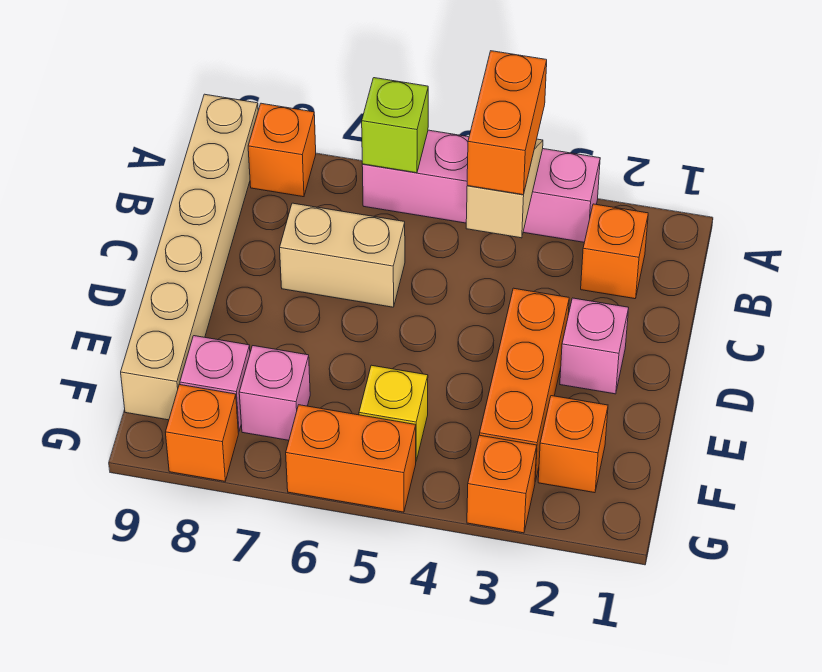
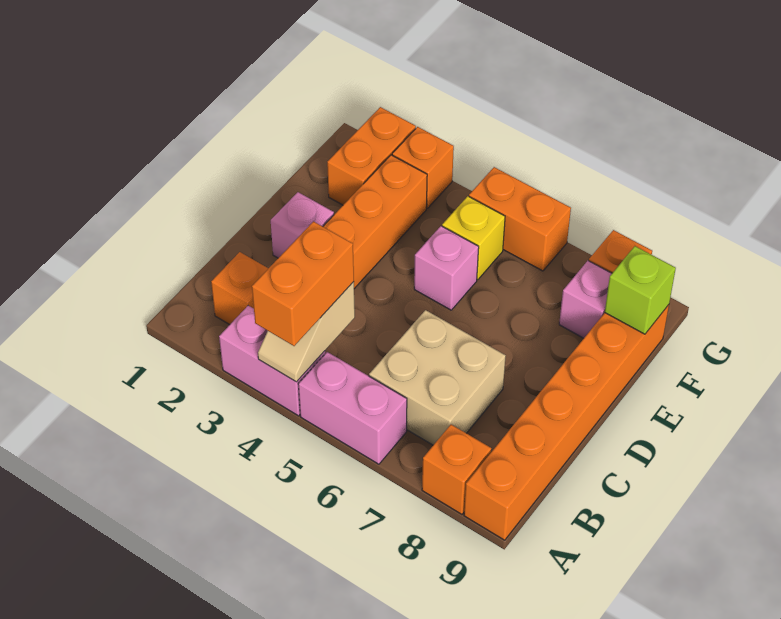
lime brick A6 level 2 -> lime brick F9 level 2
tan brick A9:F9 level 1 -> orange brick A9:F9 level 1
tan brick C6:C7 level 1 -> tan brick B6:C7 level 1
orange brick F2 level 1 -> orange brick F2:G2 level 1
pink brick F7 level 1 -> pink brick E5 level 1

